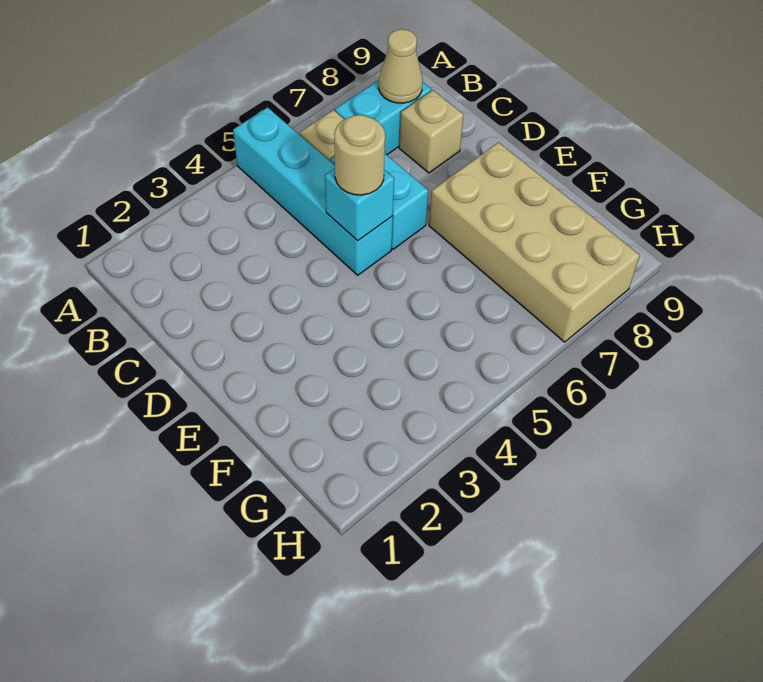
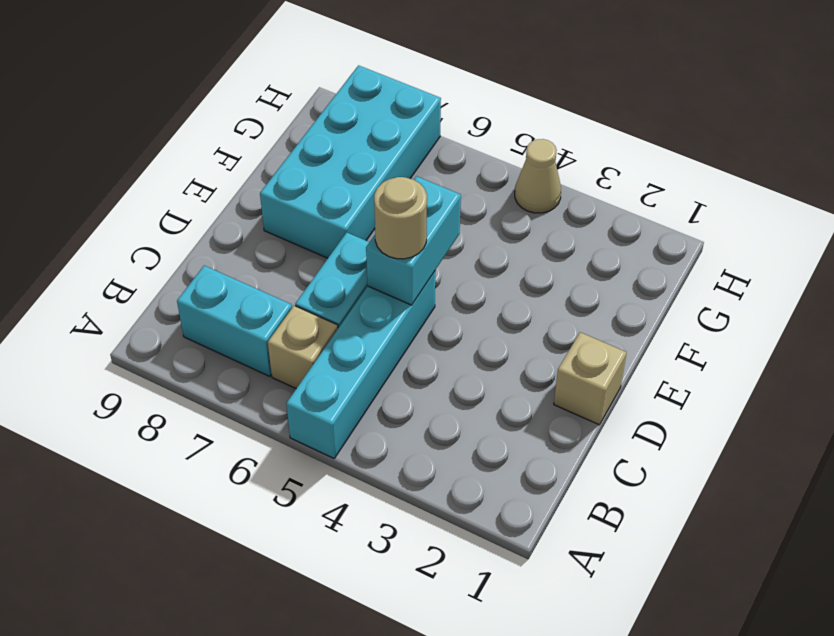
tan cone B8 level 2 -> tan cone H4 level 1
tan brick C8 level 1 -> tan brick D1 level 1
cyan brick D5 level 2 -> cyan brick D5:E5 level 2
tan brick E7:H8 level 1 -> cyan brick E7:H8 level 1

